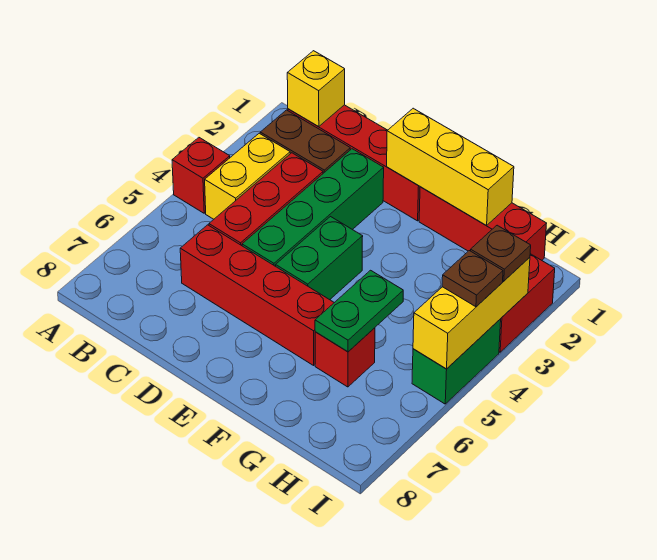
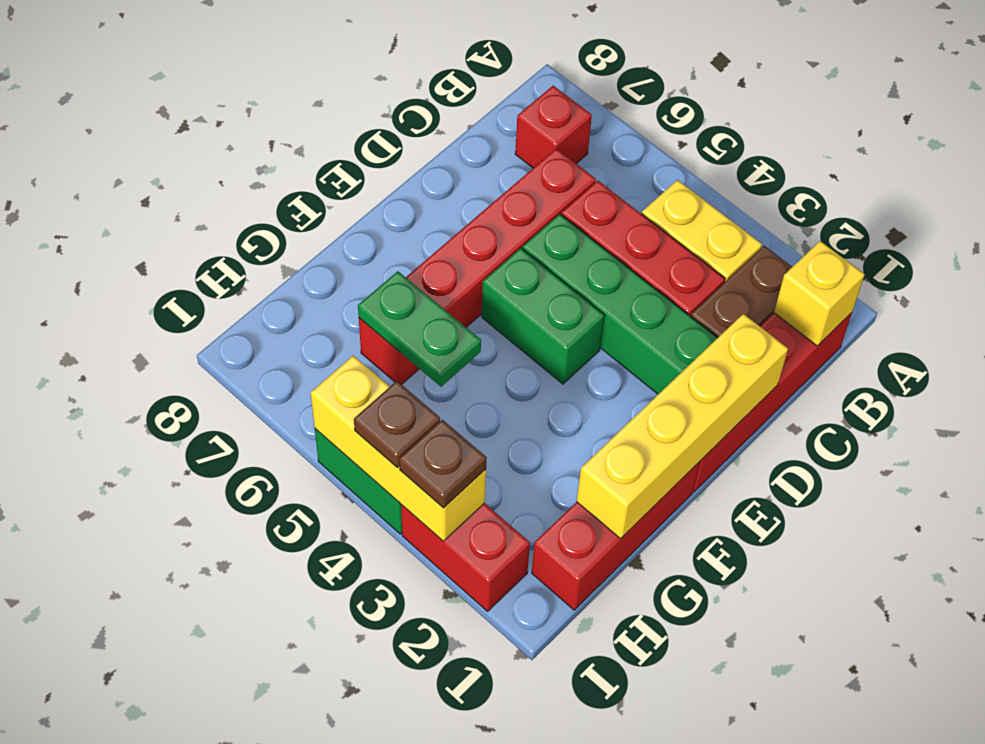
red brick A4 level 1 -> red brick B7 level 1
yellow brick E1:G1 level 2 -> yellow brick D1:G1 level 2

